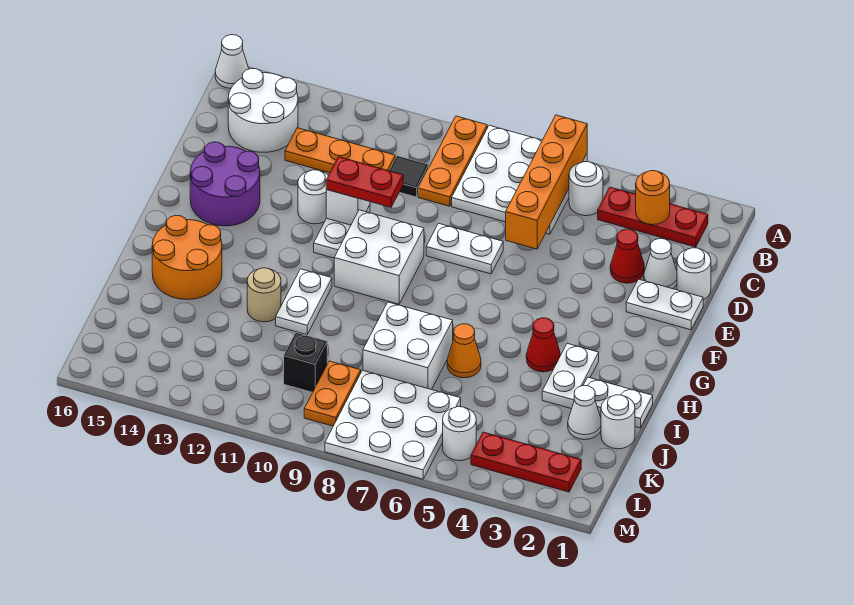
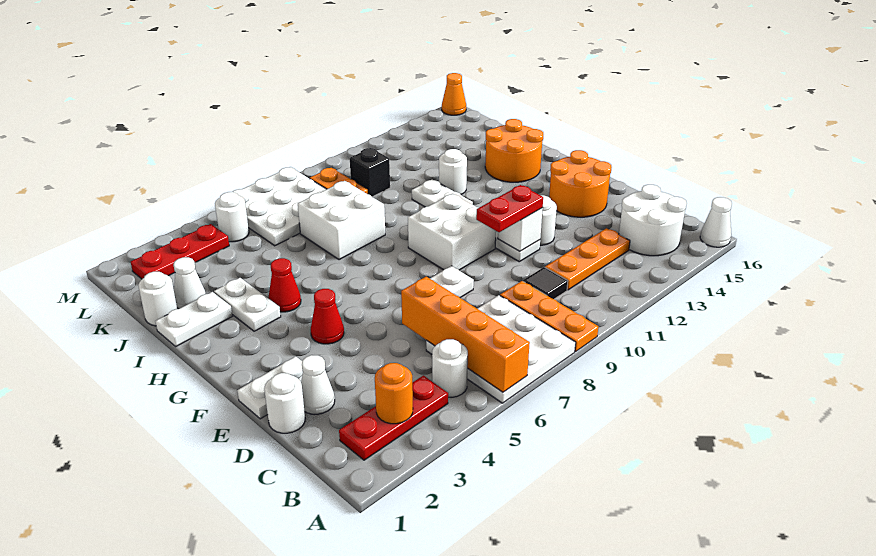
red cone D3 level 1 -> red cone F4 level 1
purple round brick E14:F15 level 1 -> orange round brick E14:F15 level 1
orange cone I6 level 1 -> orange cone M16 level 1
tan round brick I12 level 1 -> white round brick I12 level 1

